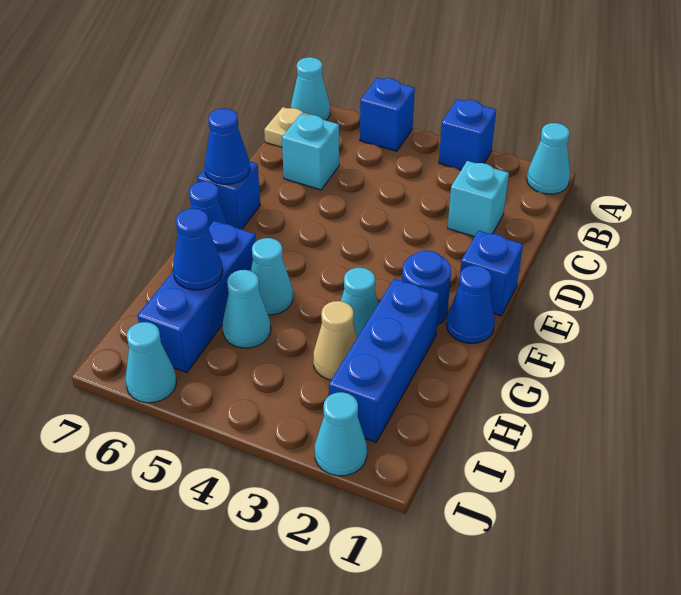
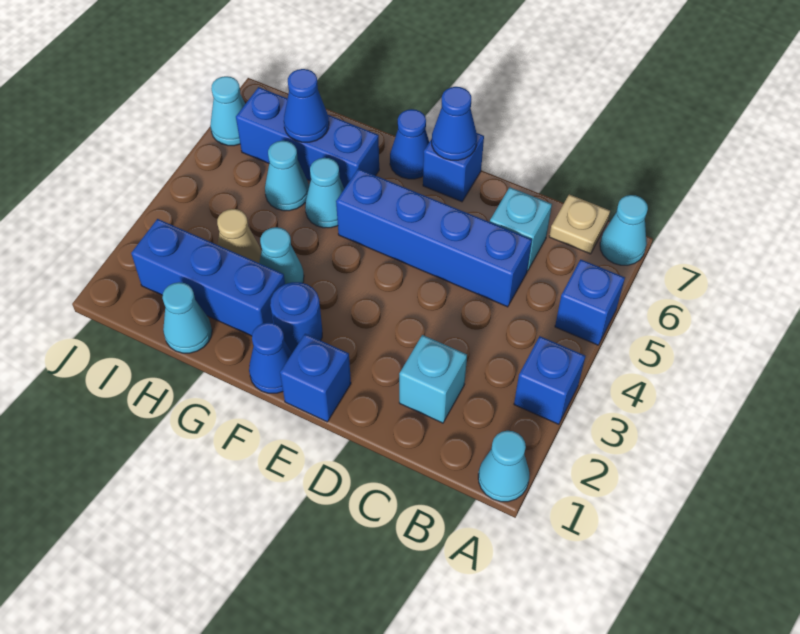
none -> blue brick C5:F5 level 1
cyan cone J2 level 1 -> cyan cone H1 level 1

